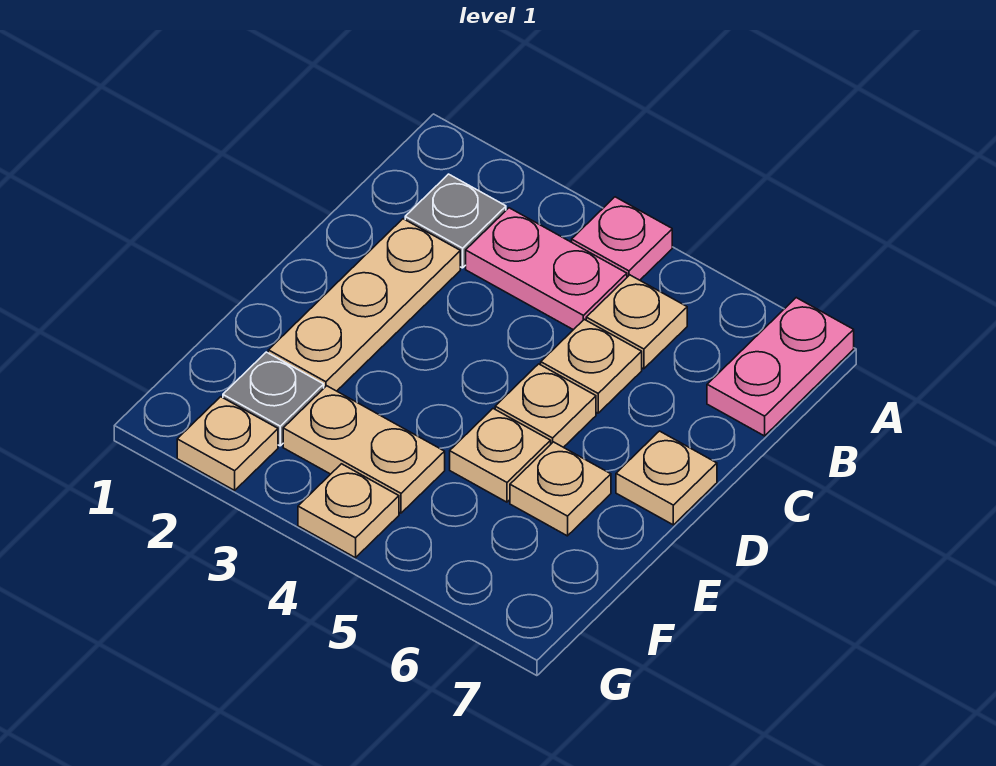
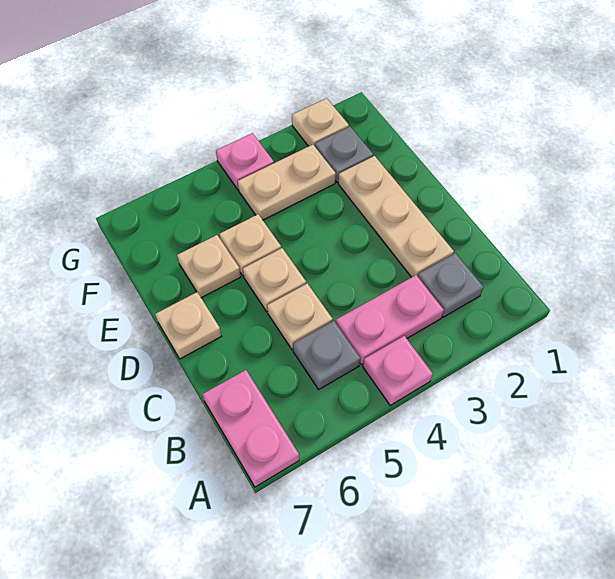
tan plate B5 level 1 -> grey plate B5 level 1
tan plate G4 level 1 -> pink plate G4 level 1

